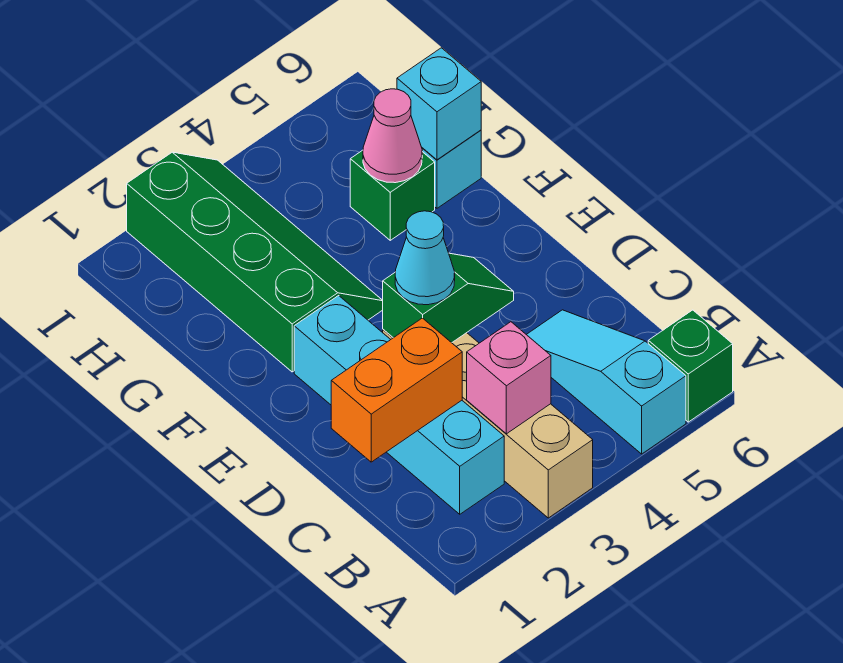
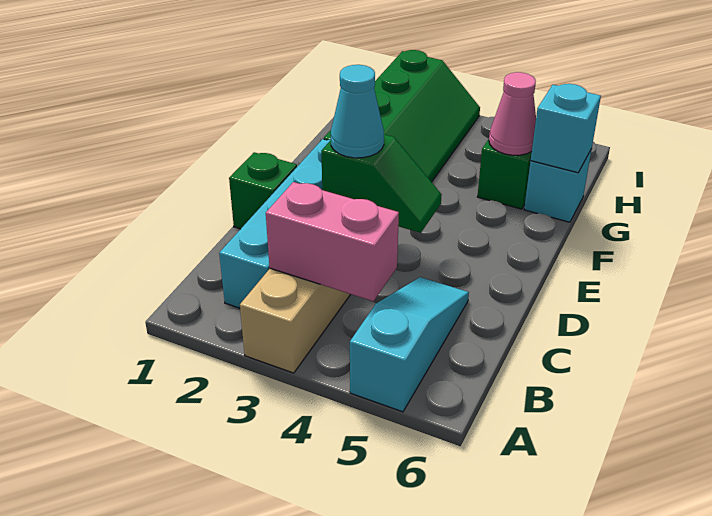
green brick A6 level 1 -> green brick D1 level 1
pink brick B3 level 2 -> pink brick B3:B4 level 2
orange brick C1:C2 level 2 -> none

